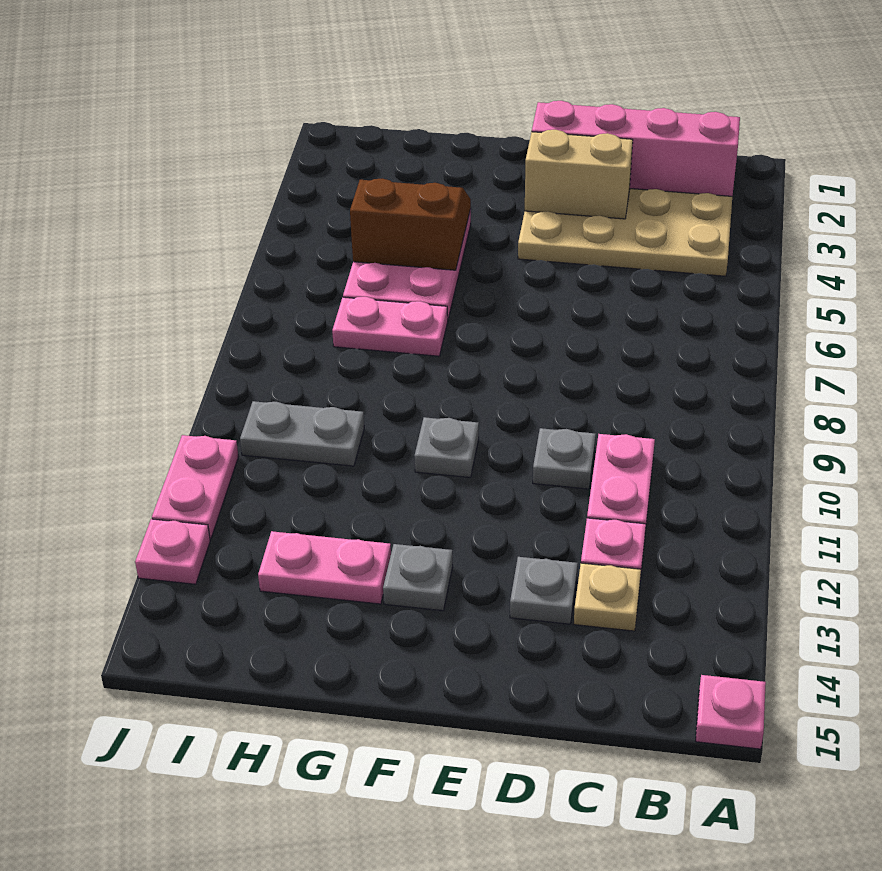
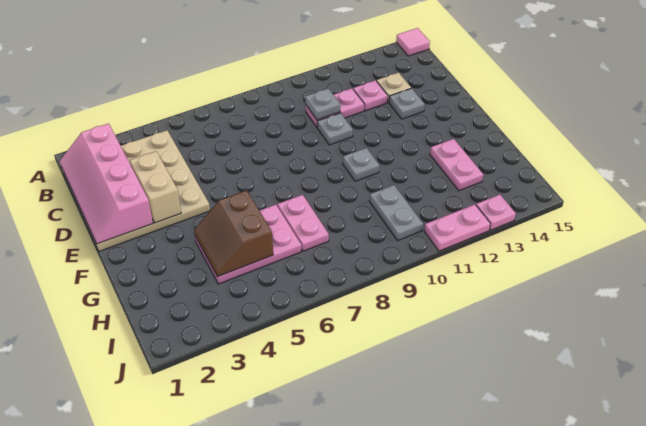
pink plate A15 level 1 -> pink tile A15 level 1
grey plate F13 level 1 -> grey plate C10 level 2

